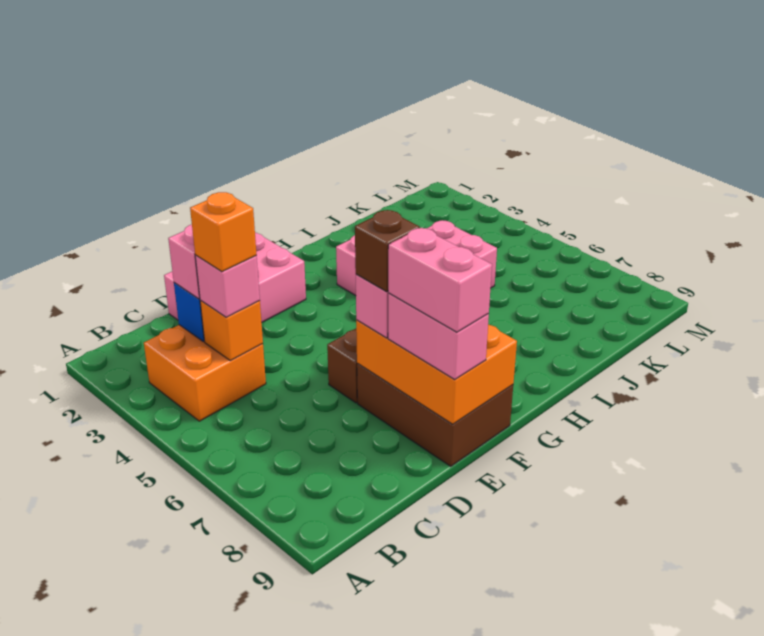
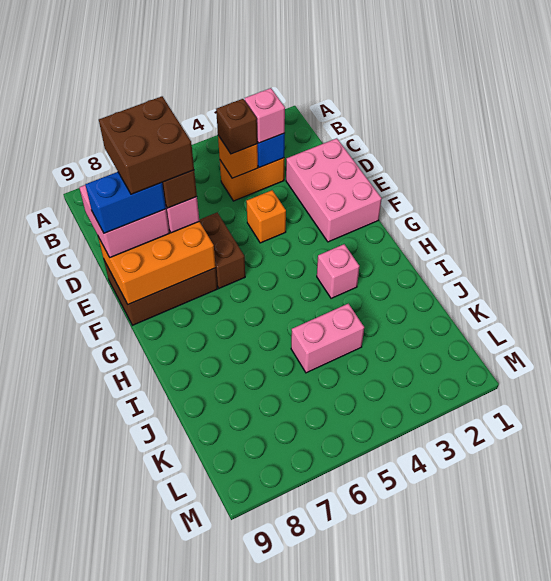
orange brick B3:C4 level 1 -> orange brick C3:C4 level 1
pink brick C4 level 3 -> brown brick C4 level 3
orange brick C4 level 4 -> orange brick E4 level 1
none -> brown brick D7:E8 level 5
pink brick E8:E9 level 3 -> pink brick D8:E9 level 3
pink brick E8:E9 level 4 -> blue brick E8:E9 level 4

